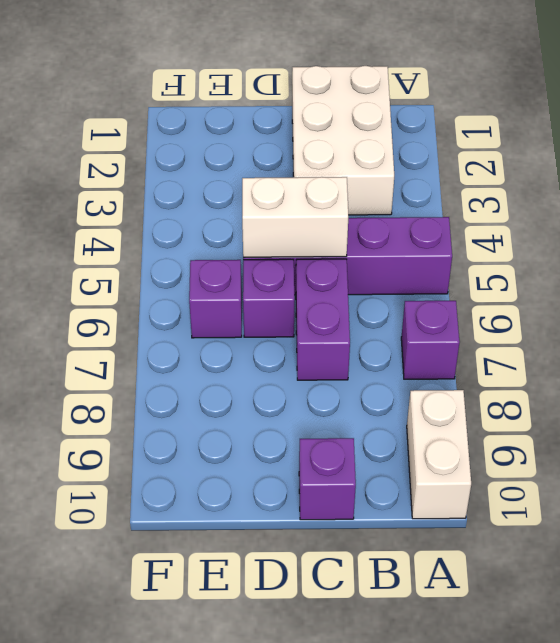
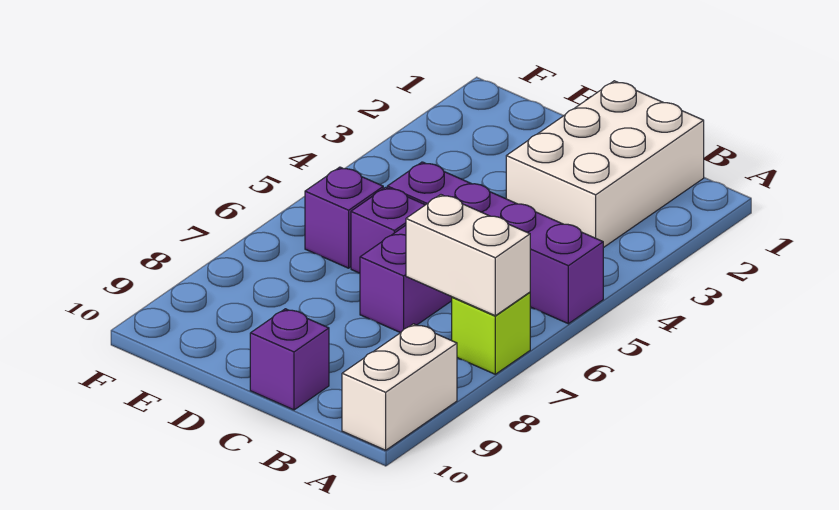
purple brick A7 level 1 -> lime brick A7 level 1
white brick C5:D5 level 2 -> white brick A7:B7 level 2

